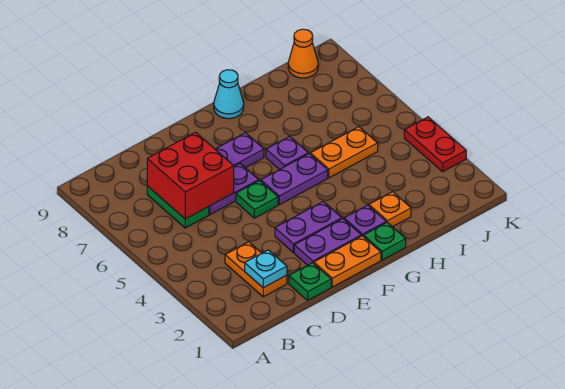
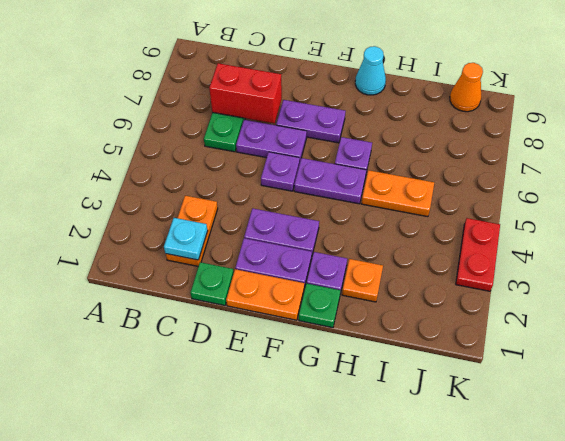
red brick C6:D7 level 2 -> red brick C7:D7 level 2
green plate E5 level 1 -> purple plate E5 level 1

